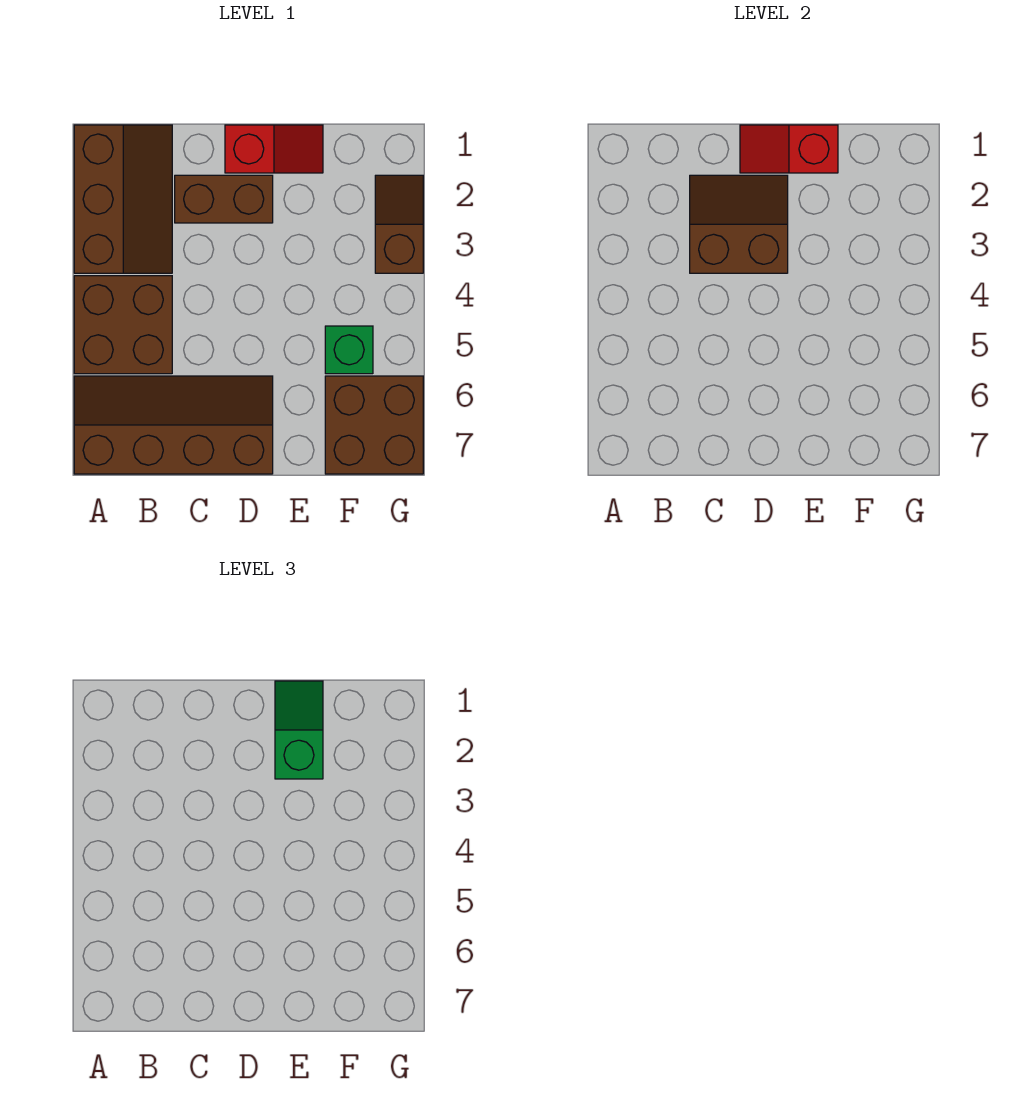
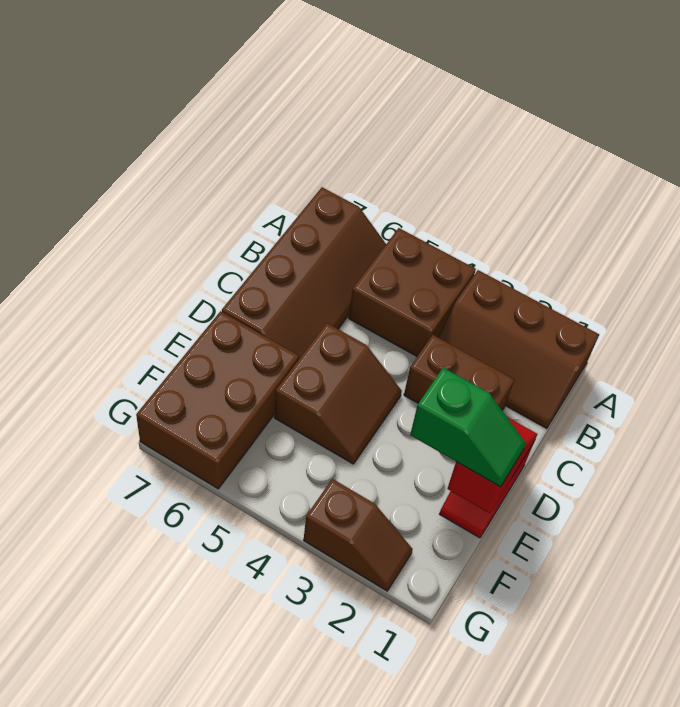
brown brick C2:D2 level 1 -> brown brick C2:C3 level 1
brown slope C2:D3 level 2 top 3 -> brown slope D4:E5 level 1 top 5
green brick F5 level 1 -> none
brown brick F6:G7 level 1 -> brown brick E6:G7 level 1

